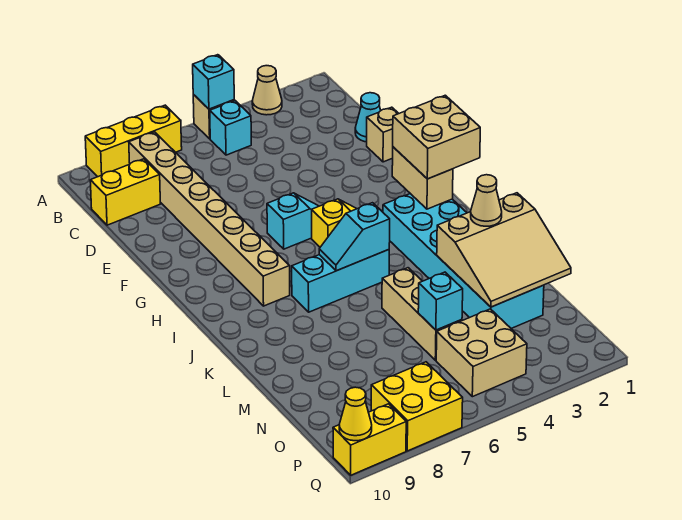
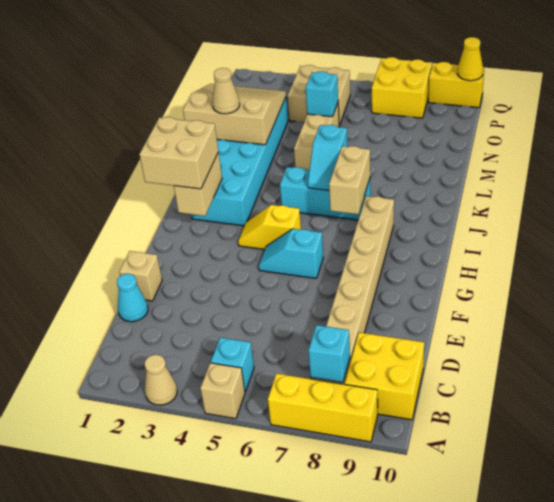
cyan brick A5 level 2 -> cyan brick B8 level 2
yellow brick C9:C10 level 1 -> yellow brick B9:C10 level 1
none -> tan brick I7:J7 level 2
cyan slope J5:J6 level 2 top 5 -> cyan slope J6:K6 level 2 top K

